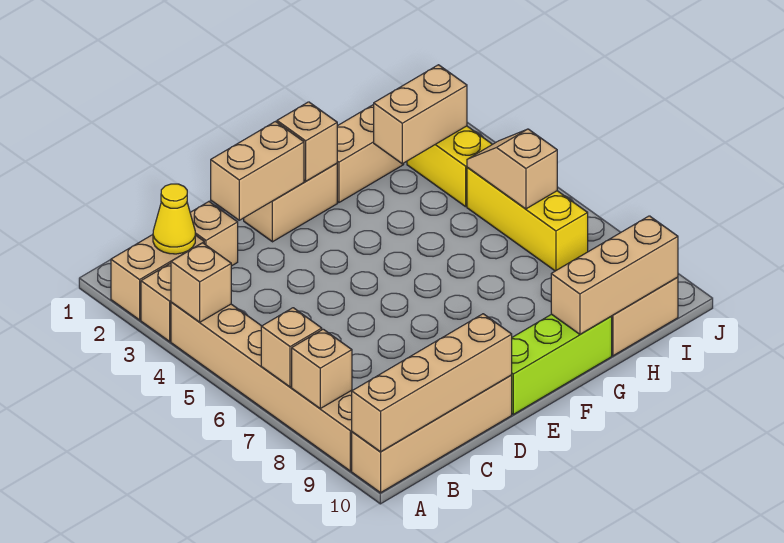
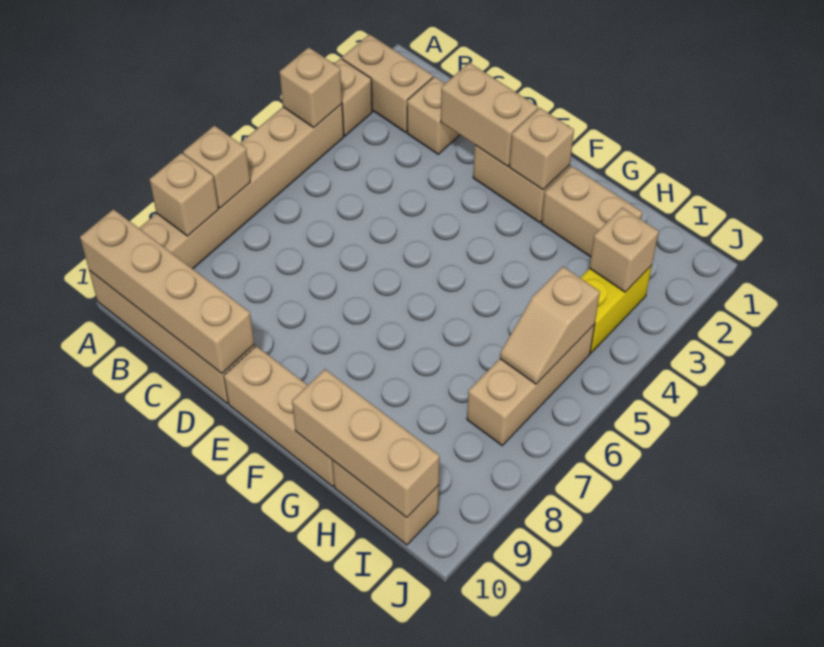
yellow cone B2 level 2 -> none
lime brick E10:G10 level 1 -> tan brick E10:G10 level 1
tan brick H3:I3 level 2 -> tan brick I3 level 2
yellow brick I5:I7 level 1 -> tan brick I5:I7 level 1
tan slope I5:I6 level 2 top 6 -> tan slope I5:I6 level 2 top 5

